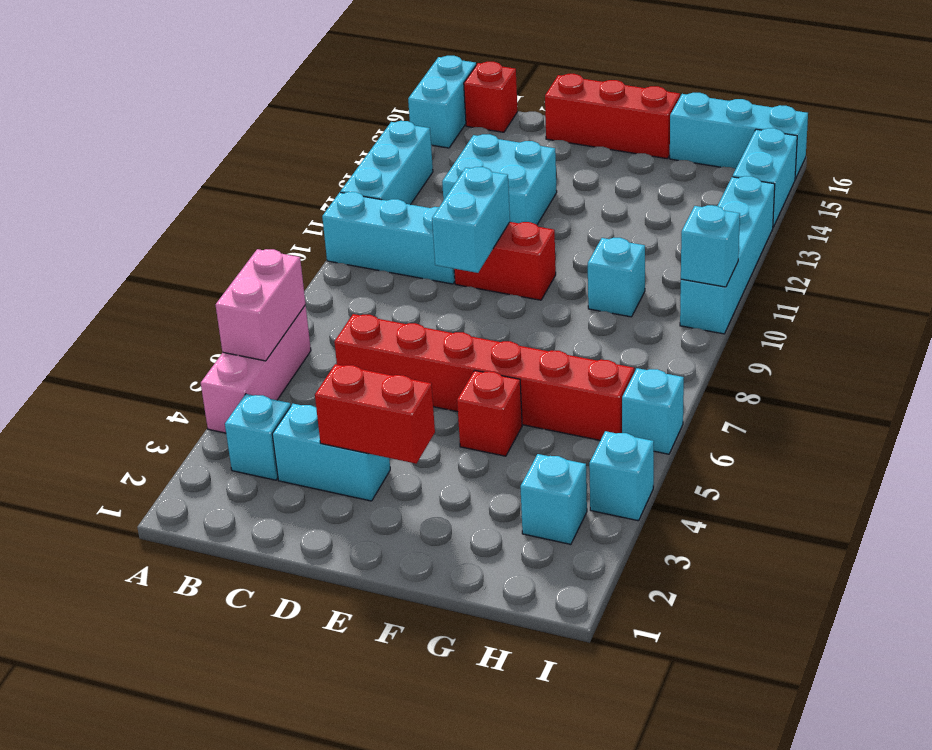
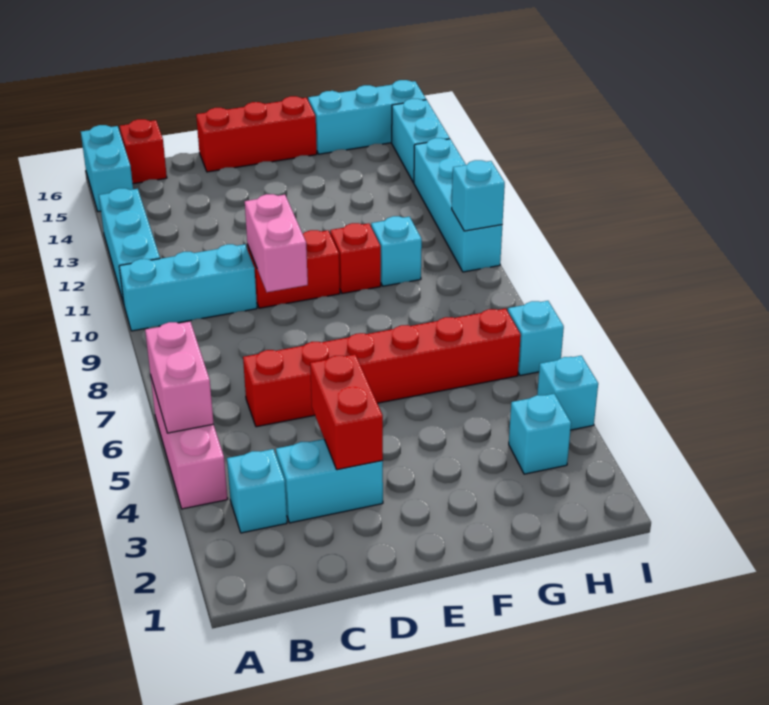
cyan brick C12:D13 level 1 -> none
red brick D3:E3 level 2 -> red brick D3:D4 level 2
cyan brick D9:D10 level 2 -> pink brick D9:D10 level 2
red brick F5 level 1 -> red brick F10 level 1

